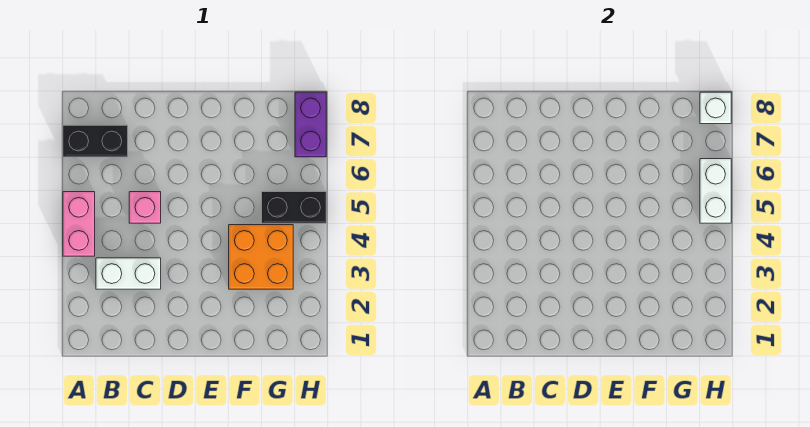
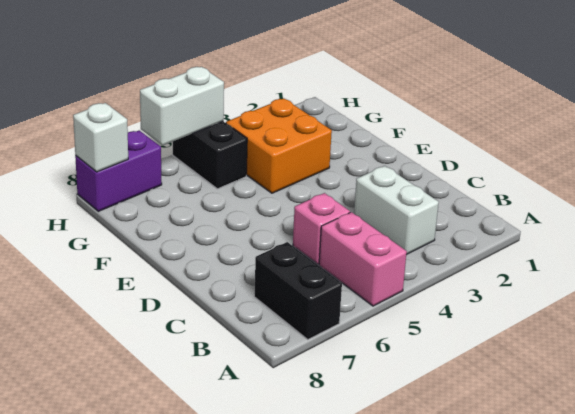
pink brick A4:A5 level 1 -> pink brick A5:B5 level 1

